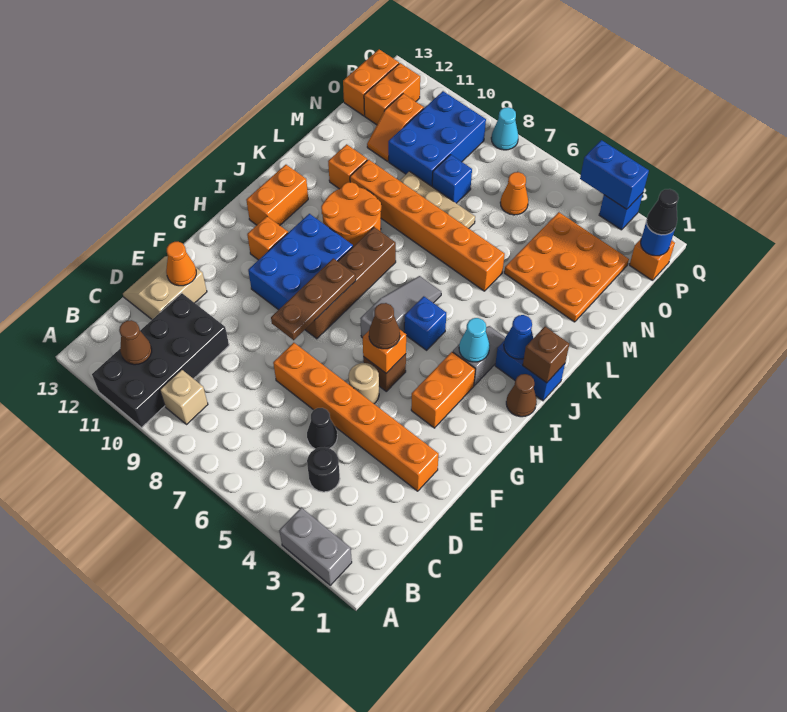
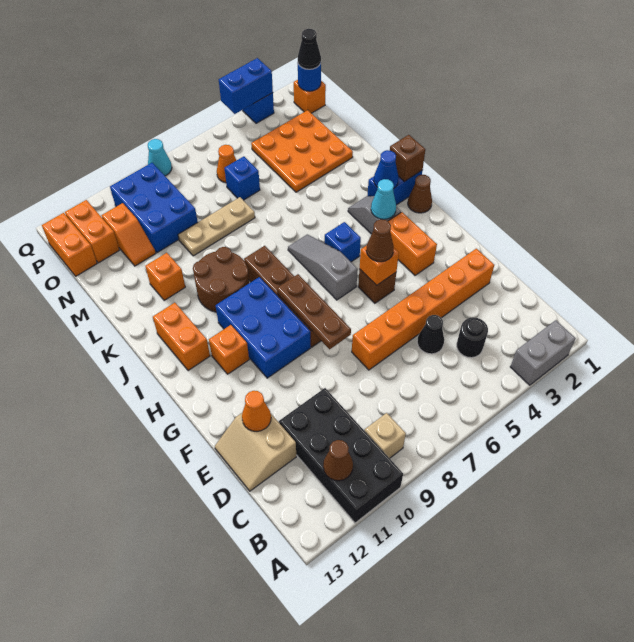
tan round brick F5 level 1 -> none
orange round brick J9:K10 level 1 -> brown round brick J9:K10 level 1
orange brick L5:L10 level 1 -> none
blue brick N8 level 1 -> blue brick N6 level 1

